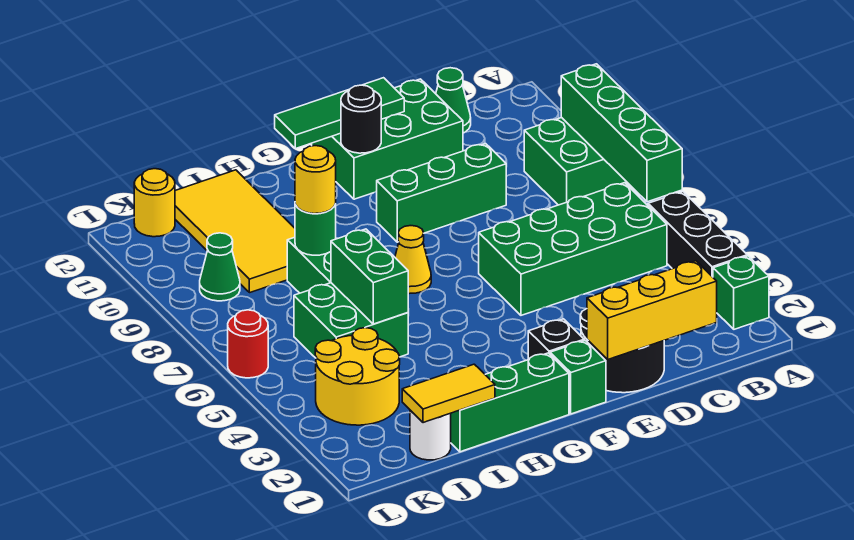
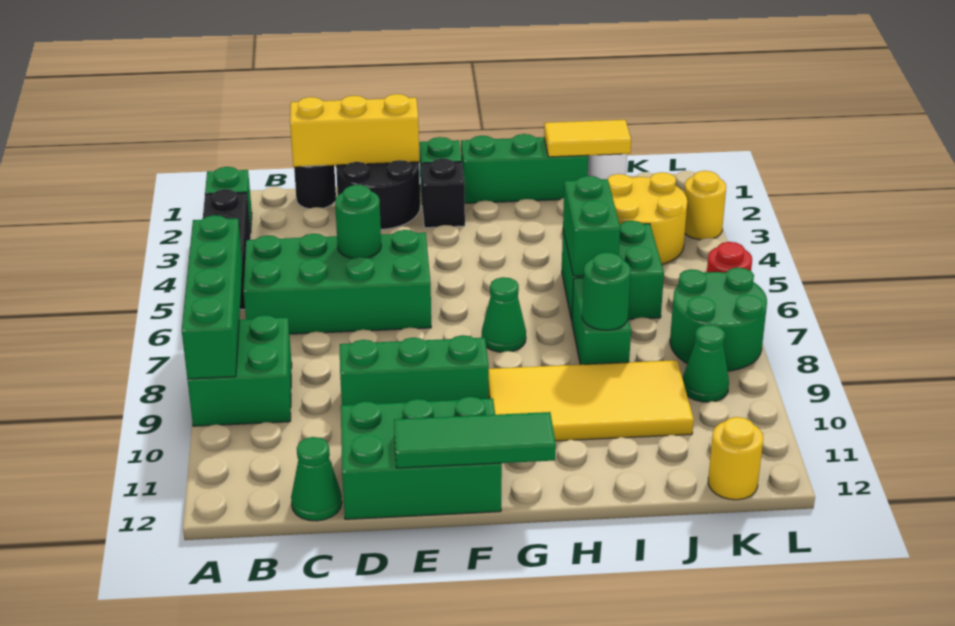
none -> green round brick D5 level 2
black round brick F11 level 2 -> black round brick C1 level 1
yellow cone G7 level 1 -> green cone G7 level 1
yellow round brick I8 level 3 -> yellow round brick L3 level 1
yellow tile I9:J12 level 1 -> yellow tile G9:J10 level 1
none -> green round brick K7:L8 level 1

